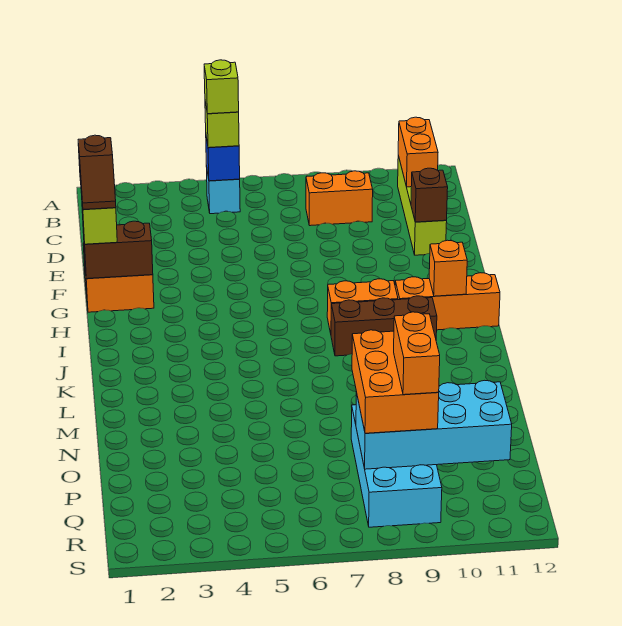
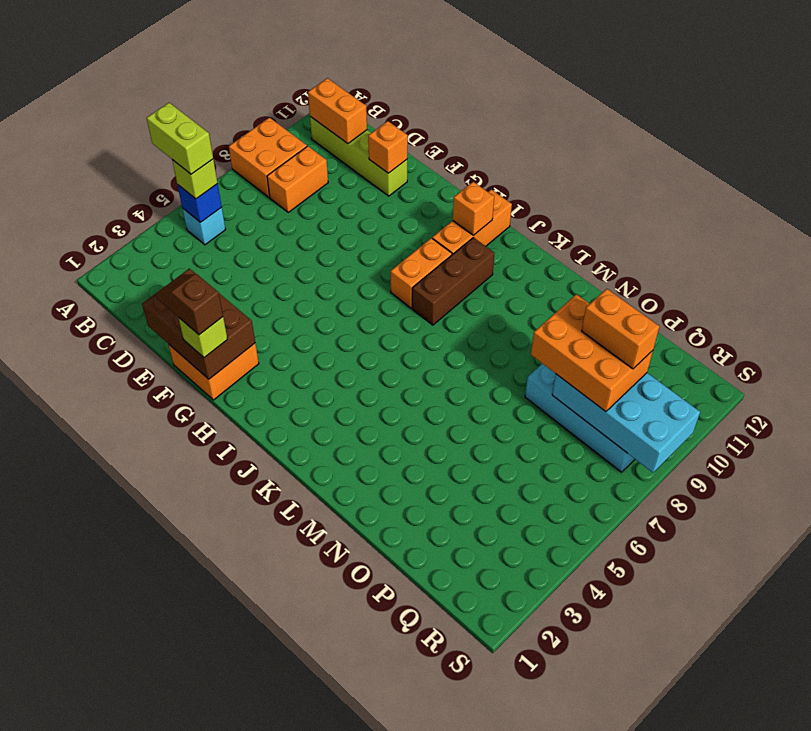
none -> orange brick A8:B9 level 1
lime brick B5 level 4 -> lime brick A5:B5 level 4
brown brick E11 level 2 -> orange brick E11 level 2
brown slope F1:G1 level 4 top F -> brown slope F1:G1 level 4 top G
brown brick G1:G2 level 2 -> brown brick E1:G2 level 2
cyan brick P8:Q11 level 2 -> cyan brick P8:S9 level 2

